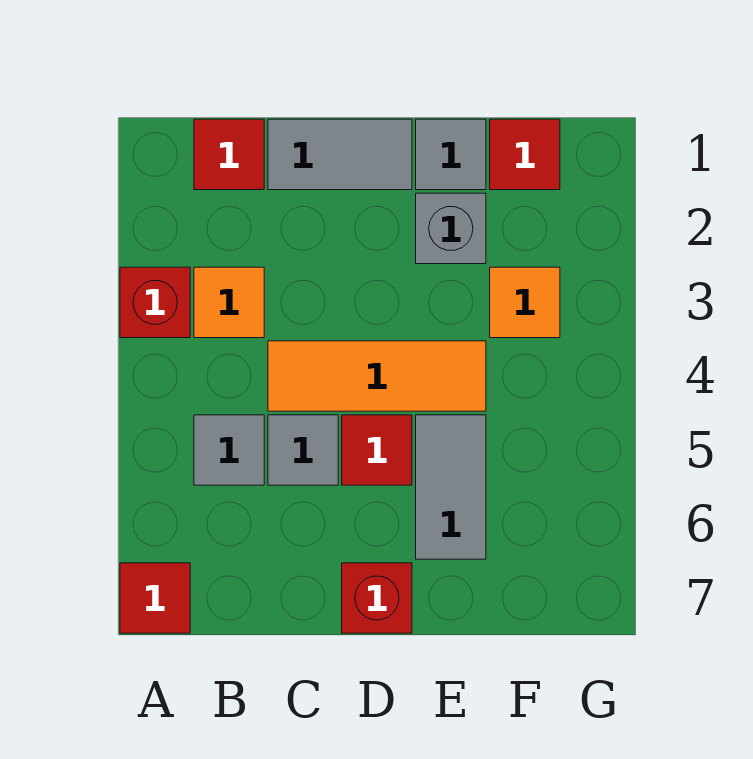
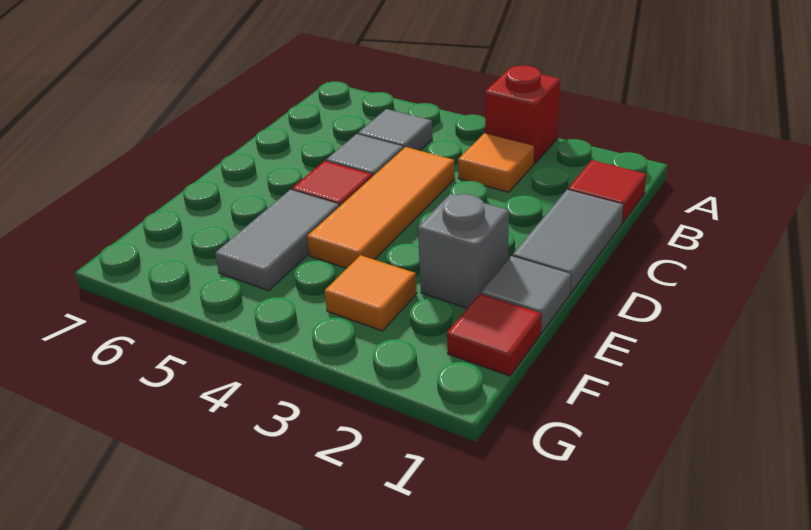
red tile A7 level 1 -> none
red brick D7 level 1 -> none
grey tile E5:E6 level 1 -> grey tile E5:F5 level 1

